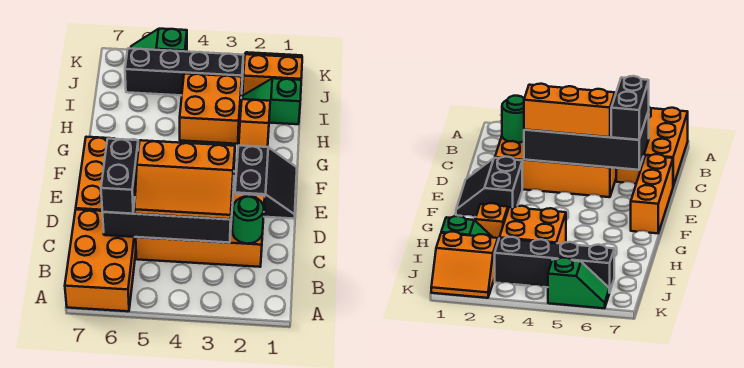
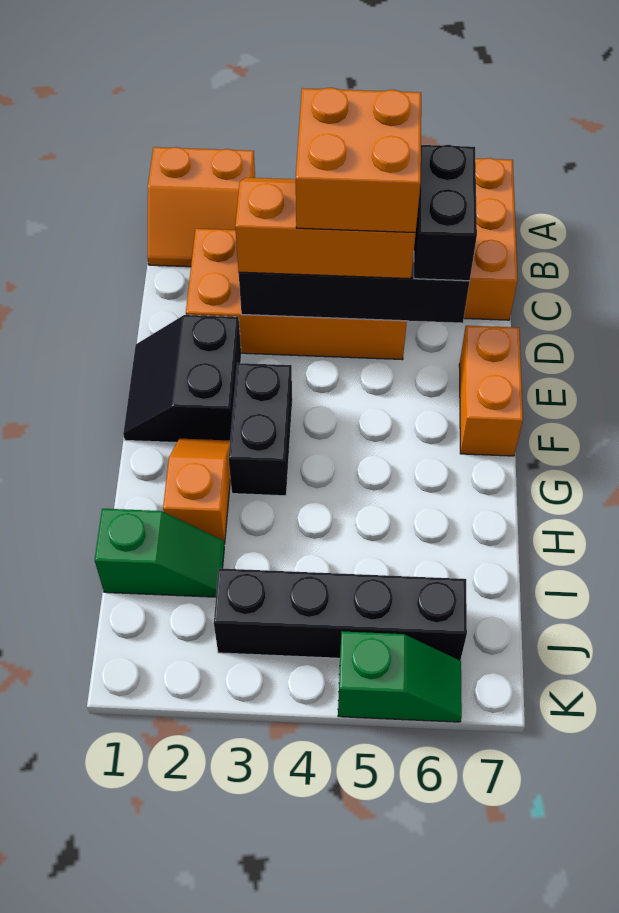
green round brick C2 level 2 -> none
orange brick D7:F7 level 1 -> orange brick E7:F7 level 1
none -> black brick F3:G3 level 1
orange brick H3:I4 level 1 -> orange brick C4:D5 level 4
orange slope J1:K2 level 1 top J -> orange slope A1:B2 level 1 top A

